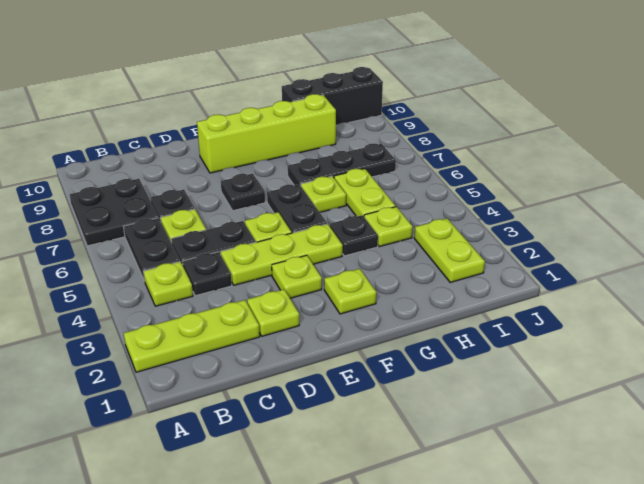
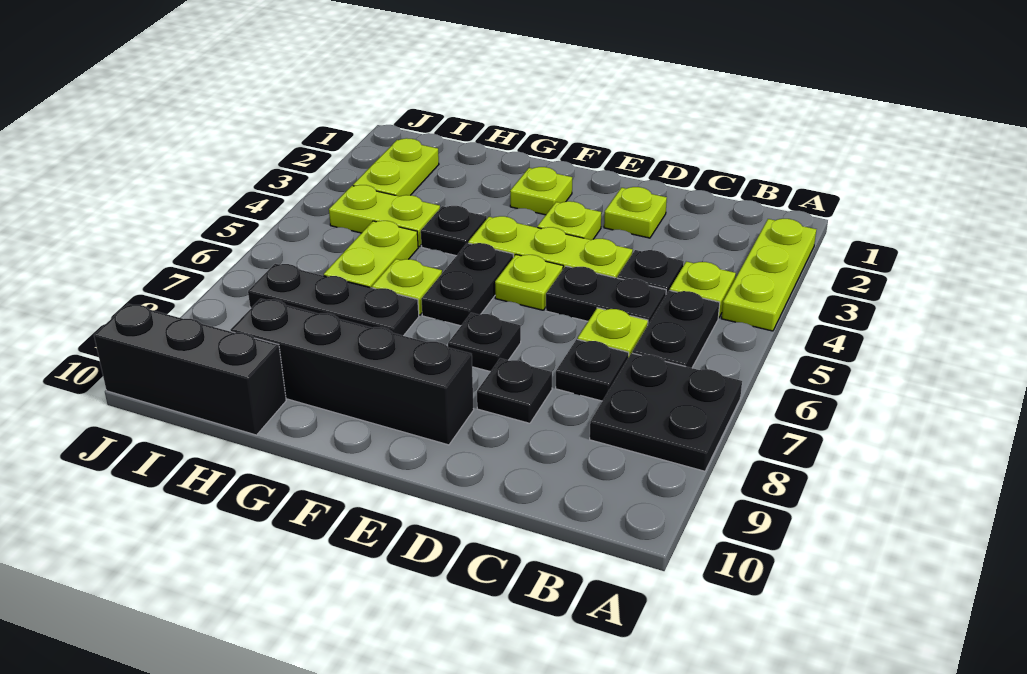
lime plate A2:C2 level 1 -> lime plate A2:A4 level 1
none -> black plate D8 level 1
lime brick E9:H9 level 1 -> black brick E9:H9 level 1
lime plate H4 level 1 -> lime plate H4:I4 level 1

